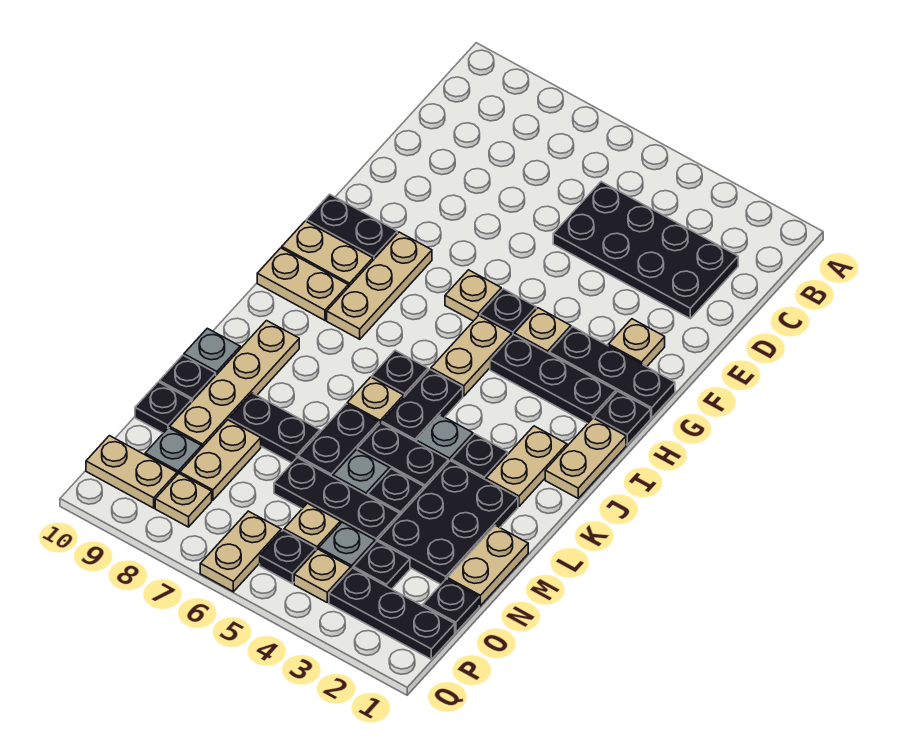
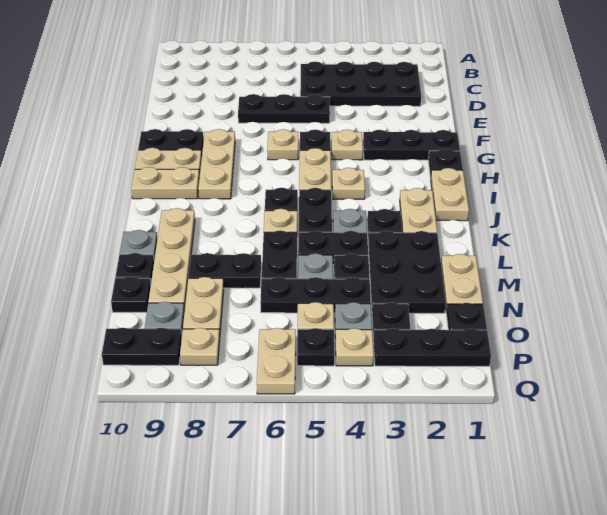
tan plate F2 level 1 -> tan plate I4 level 1
black plate H2:H4 level 1 -> black plate E5:E7 level 1
tan plate P9:P10 level 1 -> black plate P9:P10 level 1

